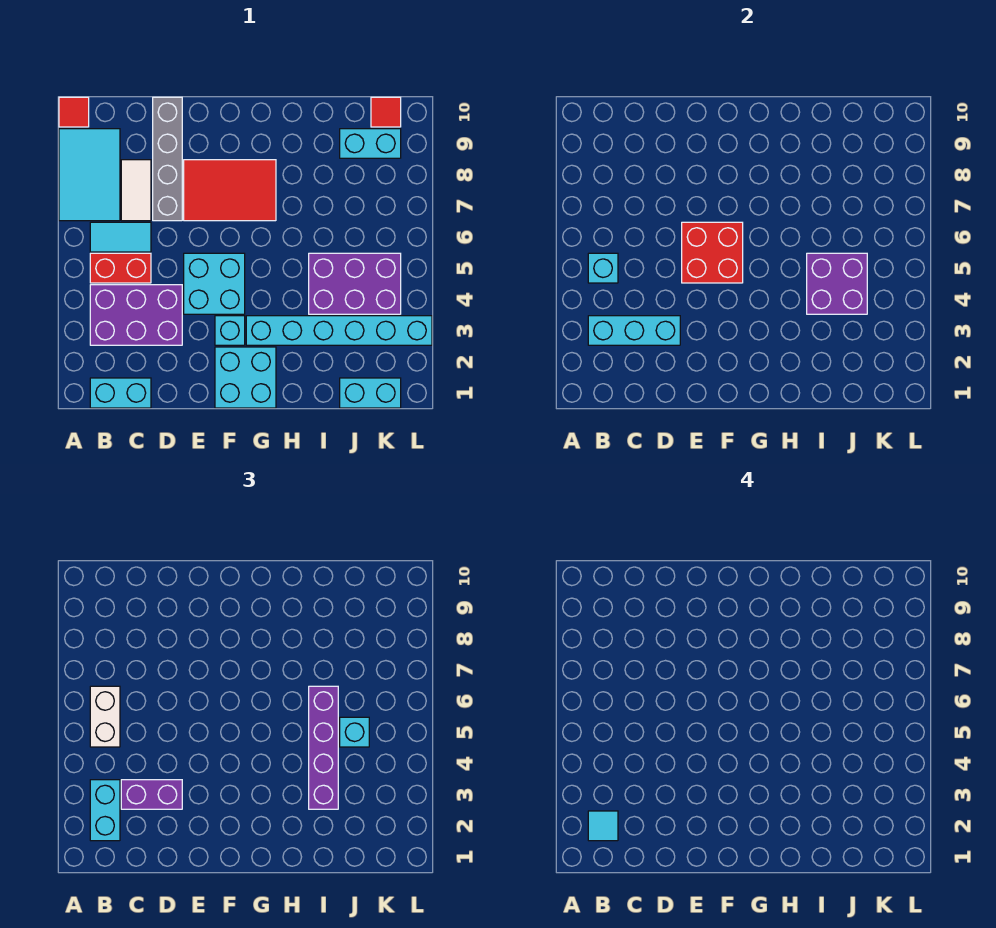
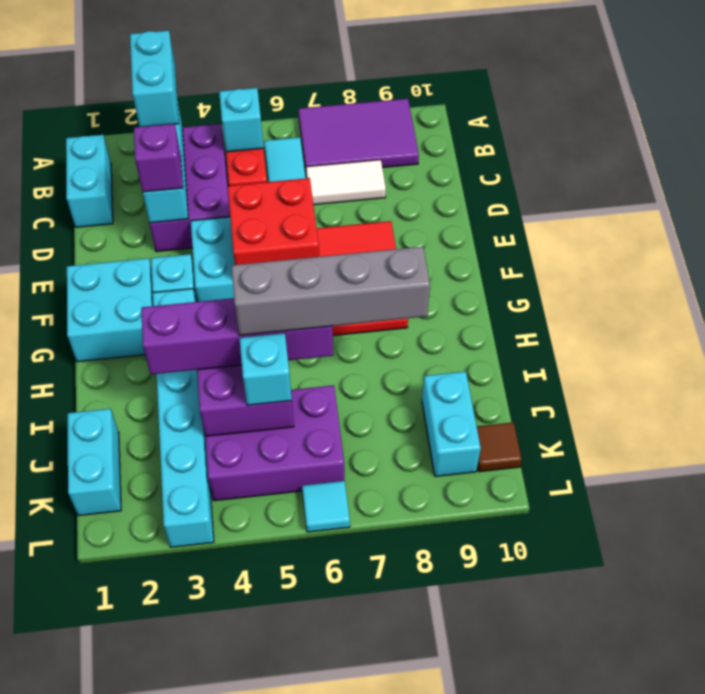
cyan tile A7:B9 level 1 -> purple tile A7:B9 level 1
red tile A10 level 1 -> none
cyan brick B2:B3 level 3 -> cyan brick A3:B3 level 3
cyan tile B2 level 4 -> cyan tile L6 level 1
white brick B5:B6 level 3 -> none
purple brick C3:D3 level 3 -> purple brick D3 level 3
grey brick D7:D10 level 1 -> grey brick I5:I8 level 4
purple brick I4:K5 level 1 -> purple brick J4:K6 level 1
red tile K10 level 1 -> brown tile K10 level 1

